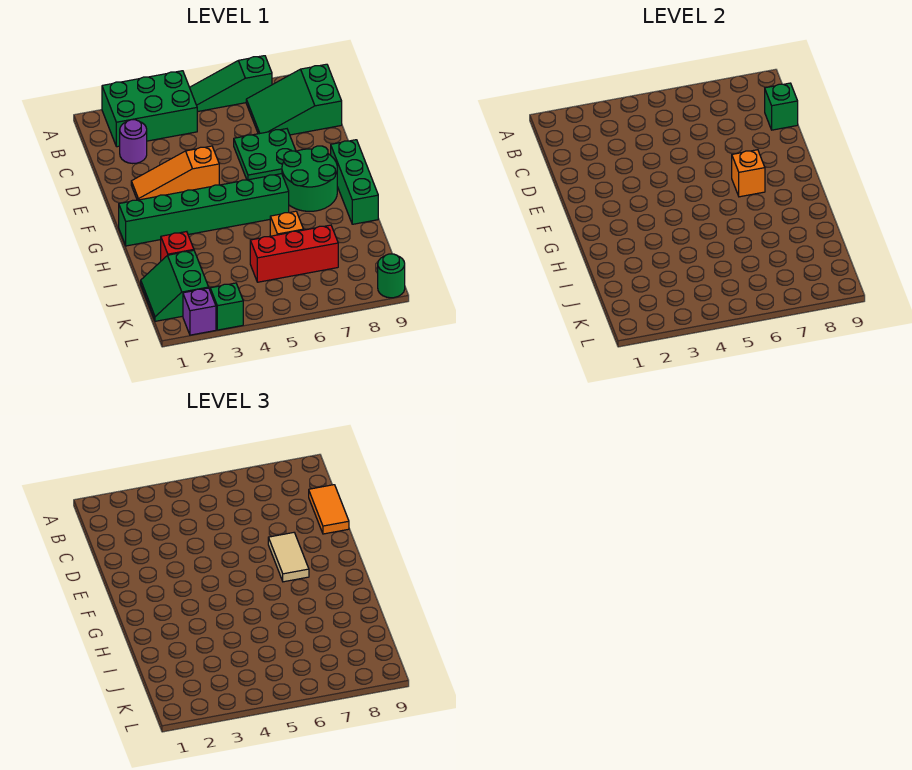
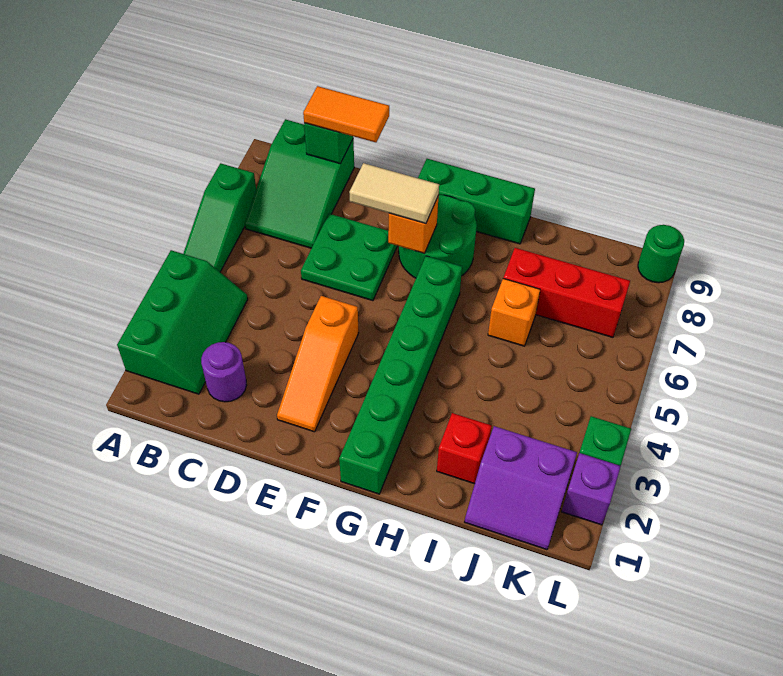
green brick A2:B4 level 1 -> green slope A2:B4 level 1 top A
green slope J1:K2 level 1 top 2 -> purple slope J1:K2 level 1 top 2
red brick J5:J7 level 1 -> red brick I7:K7 level 1

